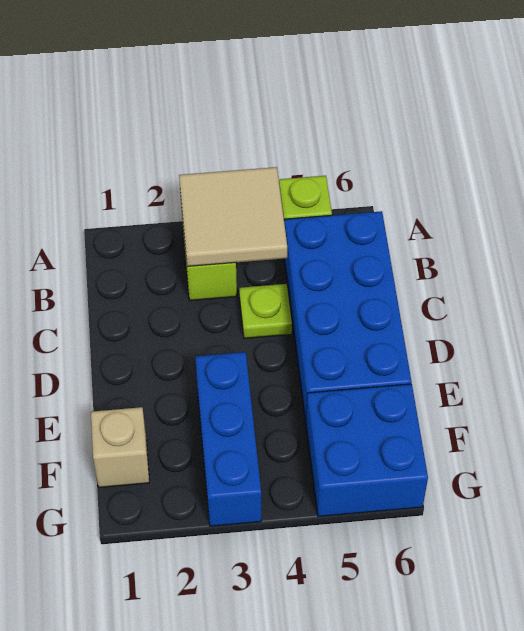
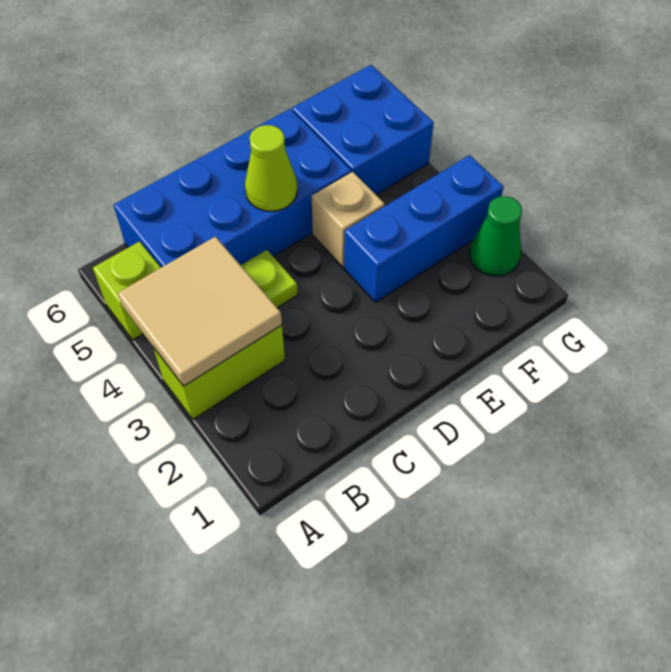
none -> lime cone D5 level 2
tan brick F1 level 1 -> tan brick E4 level 1
none -> green cone G2 level 1

